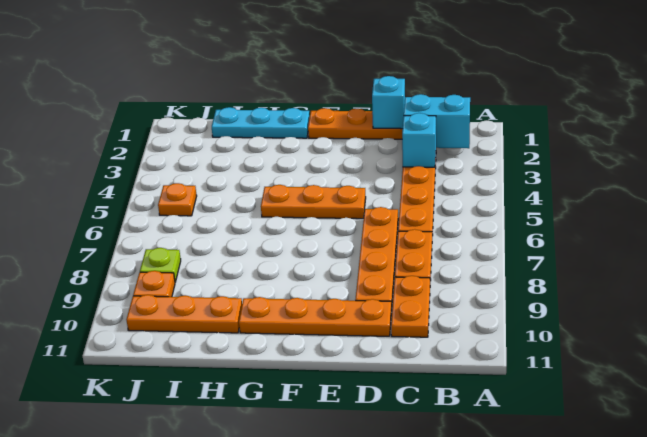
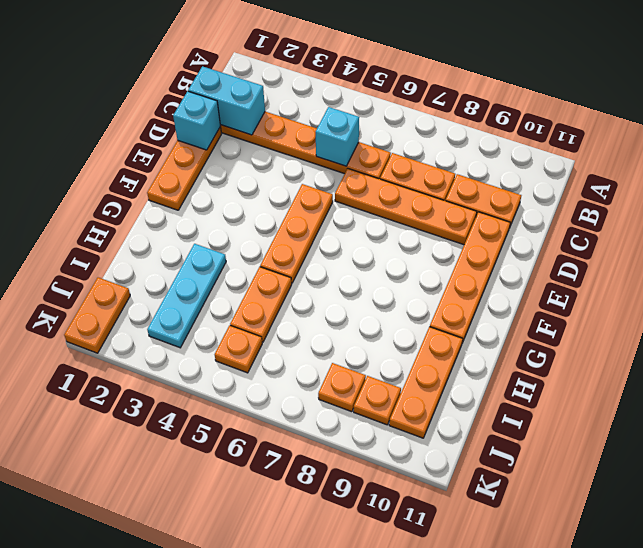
cyan brick B2:C2 level 2 -> cyan brick C1:C2 level 2
cyan brick C3 level 2 -> cyan brick C5 level 2
cyan plate G1:I1 level 1 -> cyan plate H3:J3 level 1
none -> orange plate H5:I5 level 1
none -> orange plate J1:K1 level 1
lime plate J8 level 1 -> orange plate J8 level 1

